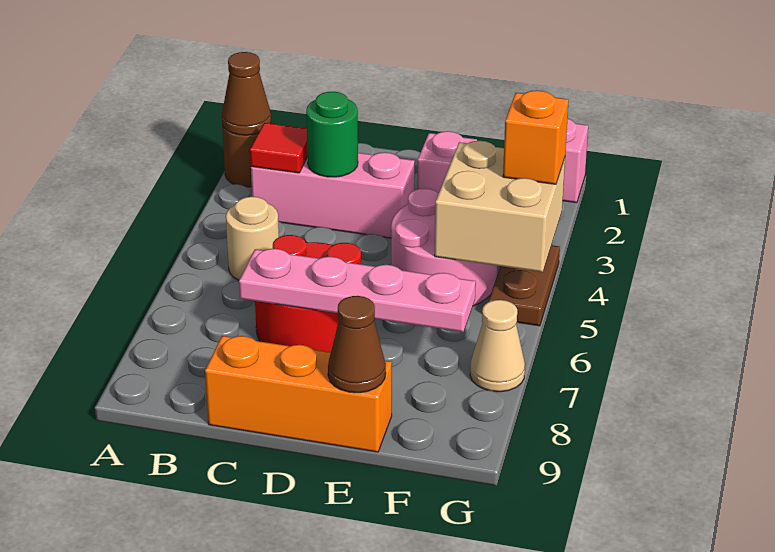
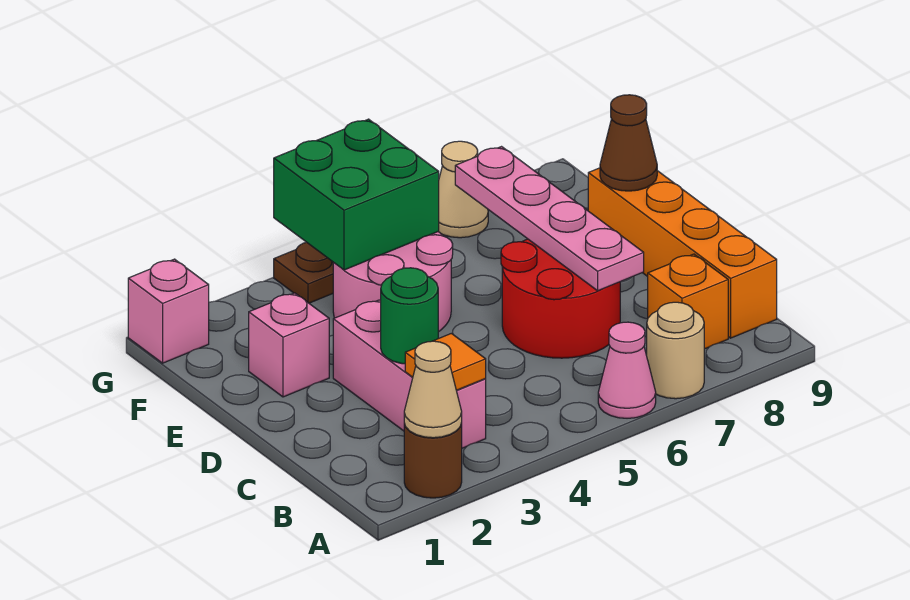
brown cone A2 level 2 -> tan cone A2 level 2
none -> pink cone A6 level 1
red tile B3 level 2 -> orange tile B3 level 2
tan round brick B5 level 1 -> tan round brick A7 level 1
orange brick C9:E9 level 1 -> orange brick B9:E9 level 1
tan brick F4:G5 level 2 -> green brick F4:G5 level 2
orange brick G4 level 3 -> orange brick B8 level 1

